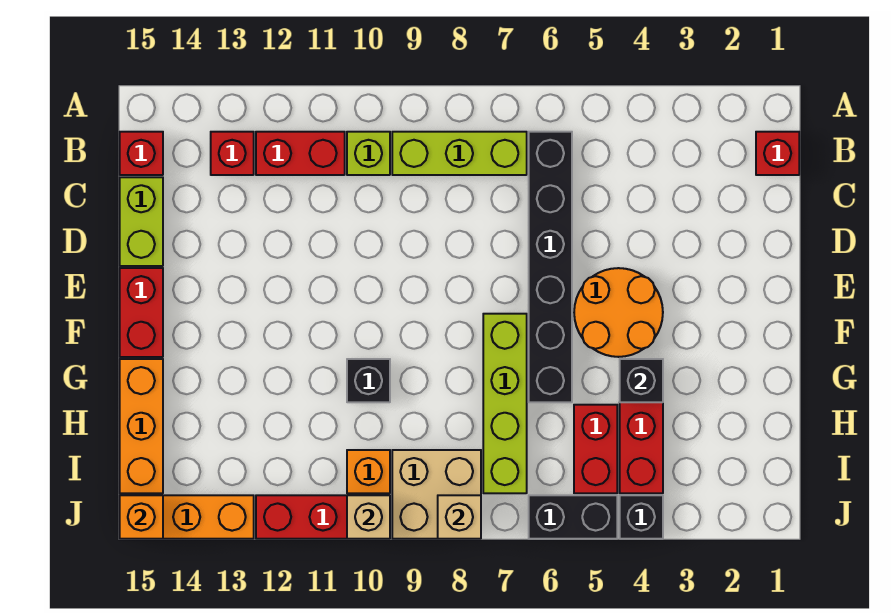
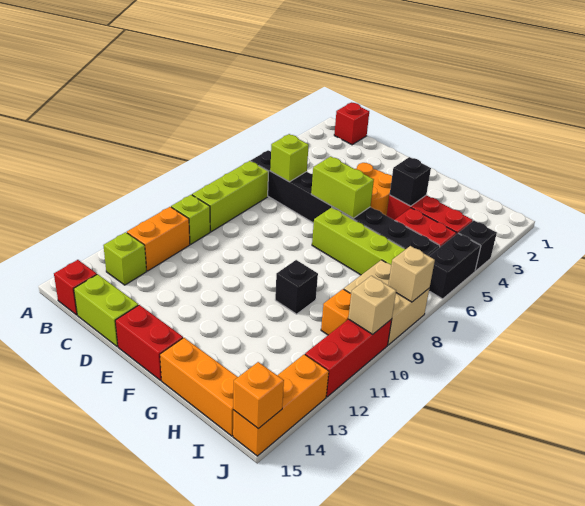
black brick B6:G6 level 1 -> black brick B6:I6 level 1
red brick B11:B12 level 1 -> orange brick B11:B12 level 1
red brick B13 level 1 -> lime brick B13 level 1
none -> lime brick C6 level 2
none -> lime brick E6:F6 level 2

